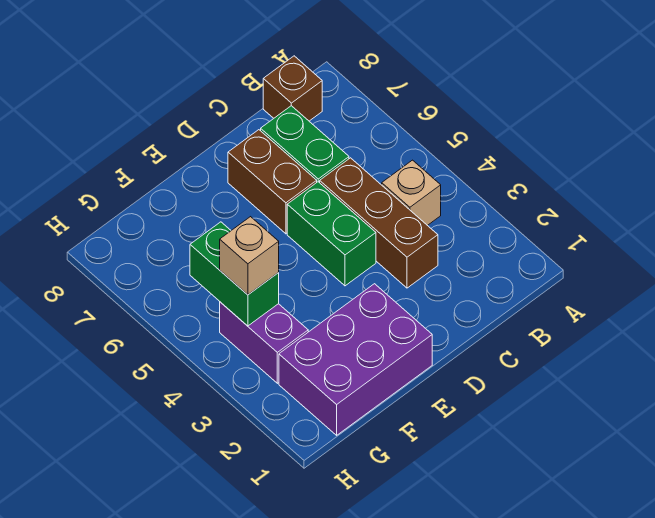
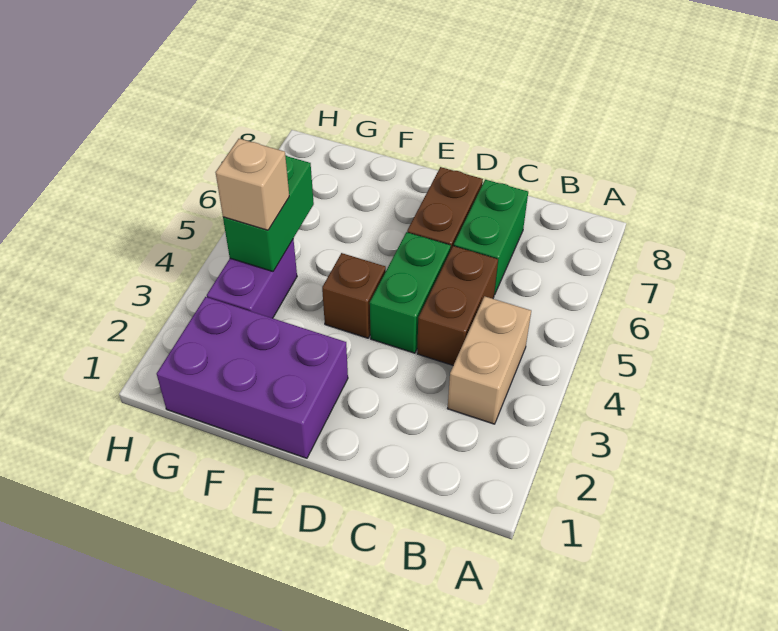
tan brick B4 level 1 -> tan brick B3:B4 level 1
brown brick B8 level 1 -> brown brick E4 level 1
brown brick C3:C5 level 1 -> brown brick C4:C5 level 1

